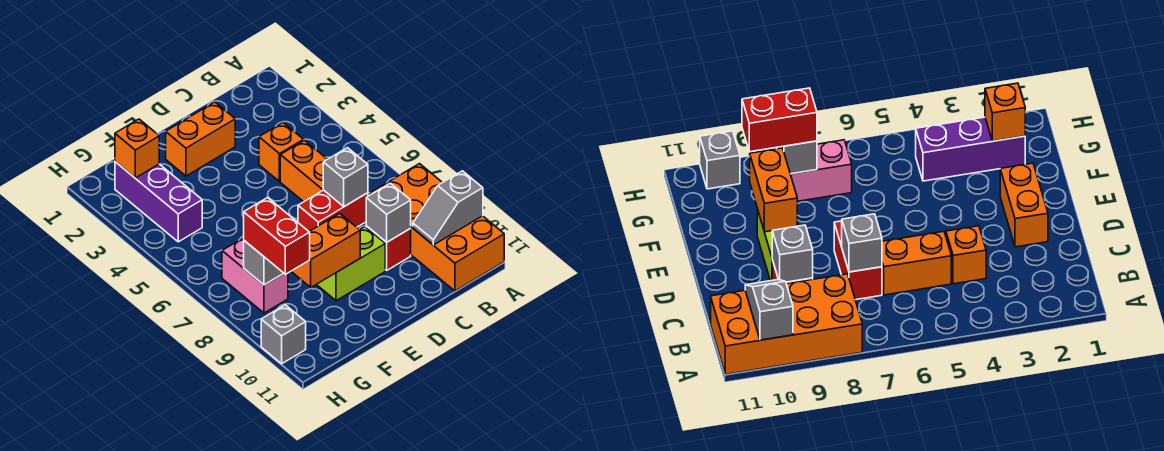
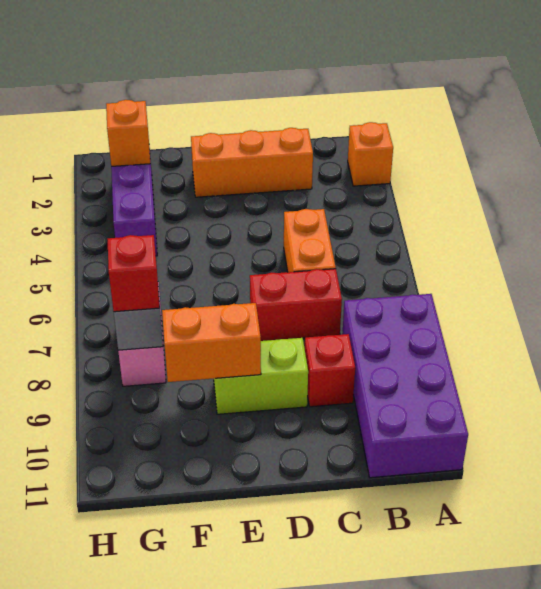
orange brick A8:B11 level 1 -> purple brick A8:B11 level 1
grey slope A10:B10 level 2 top A -> none
orange brick C4 level 1 -> orange brick A2 level 1
grey brick C7 level 2 -> none
grey brick C9 level 2 -> none
orange brick D2:E2 level 1 -> orange brick C2:E2 level 1
red brick G8:G9 level 3 -> red brick G8 level 3
grey brick H10 level 1 -> none

